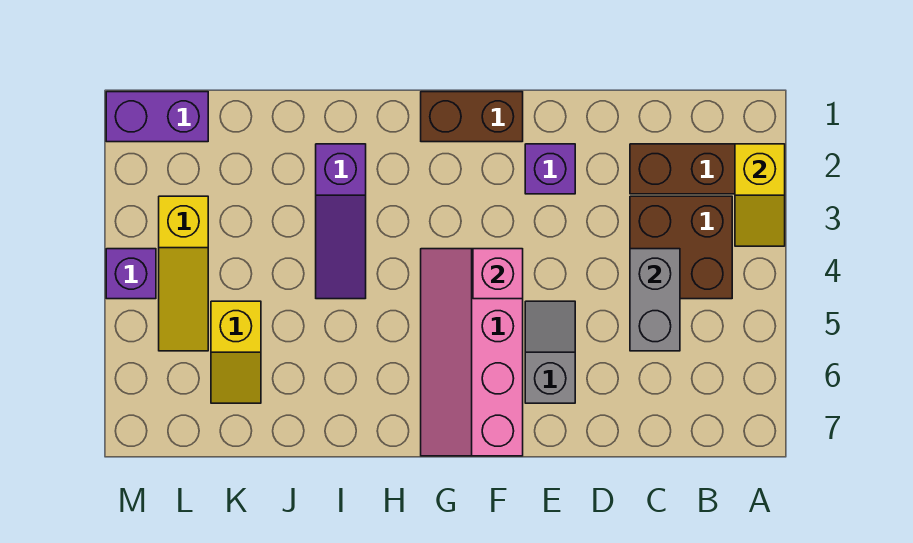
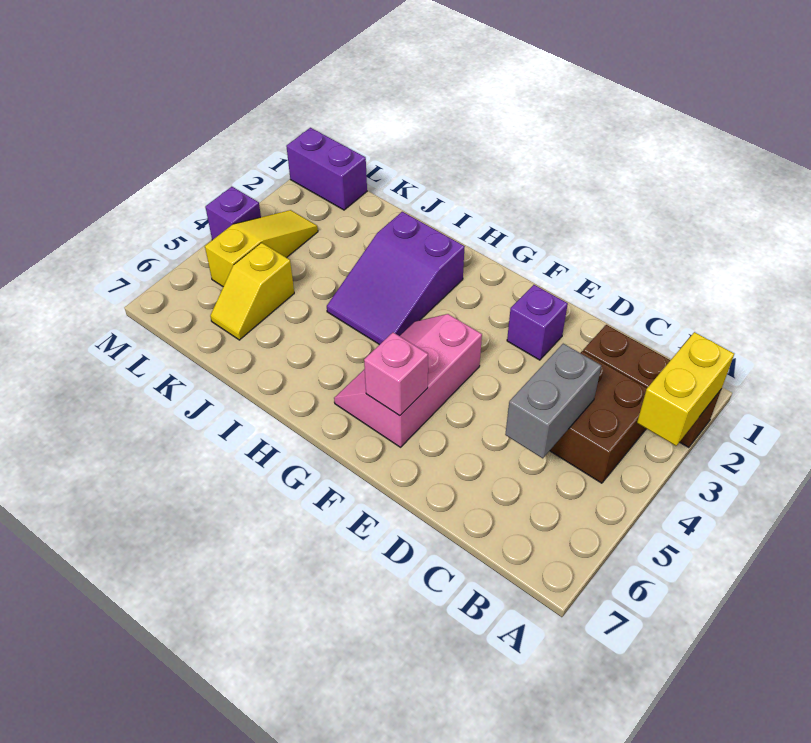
yellow slope A2:A3 level 2 top 2 -> yellow brick A2:A3 level 2
grey slope E5:E6 level 1 top 6 -> none
brown brick F1:G1 level 1 -> none
pink slope F4:G7 level 1 top F -> pink slope F4:G6 level 1 top F
pink brick F4 level 2 -> pink brick F6 level 2
purple slope I2:I4 level 1 top 2 -> purple slope H2:I4 level 1 top 2
yellow slope L3:L5 level 1 top 3 -> yellow slope L3:L5 level 1 top 5

